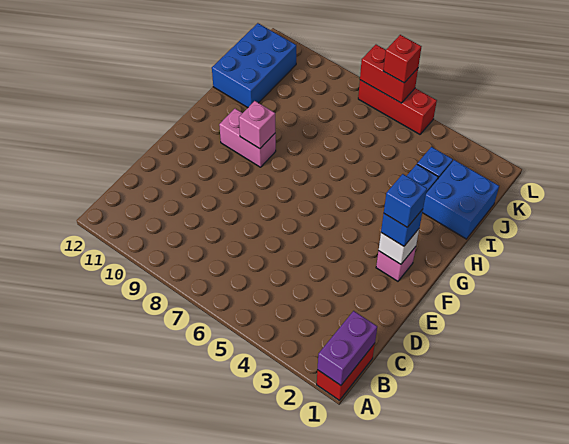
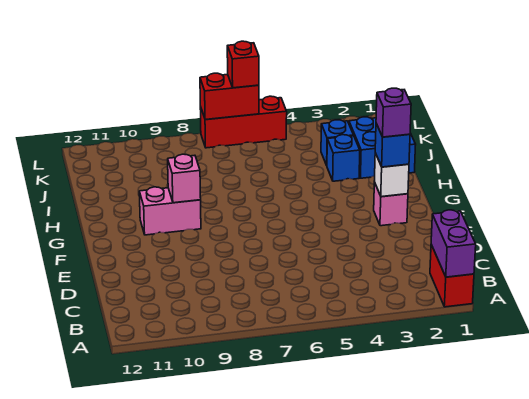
blue brick F2 level 4 -> purple brick F2 level 4
blue brick I11:K12 level 1 -> none

